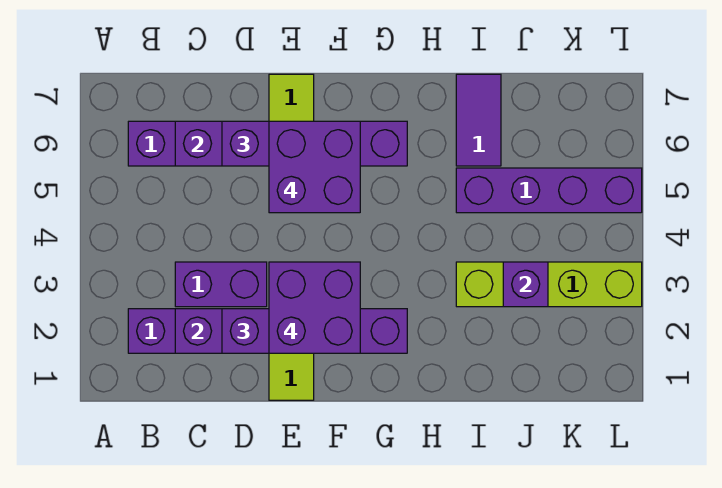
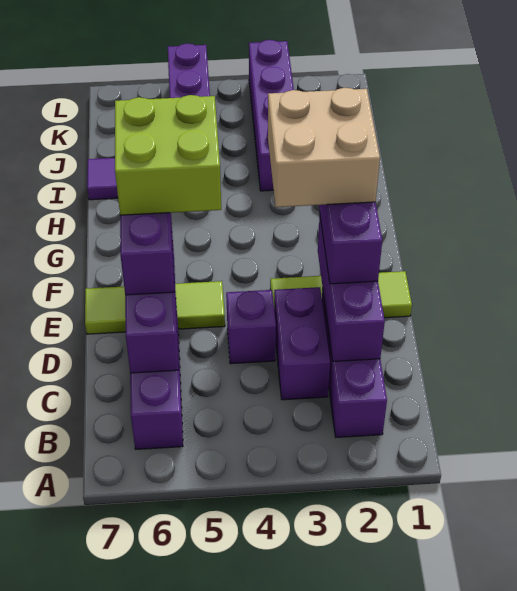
purple brick E2:F3 level 4 -> tan brick E2:F3 level 4
purple brick E5:F6 level 4 -> lime brick E5:F6 level 4
lime brick I3:L3 level 1 -> purple brick I3:L3 level 1
purple brick J3 level 2 -> purple brick D4 level 1

